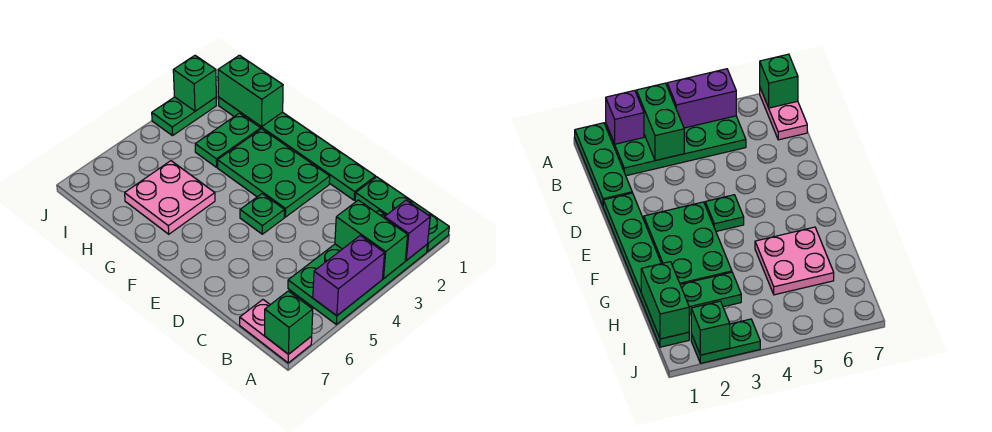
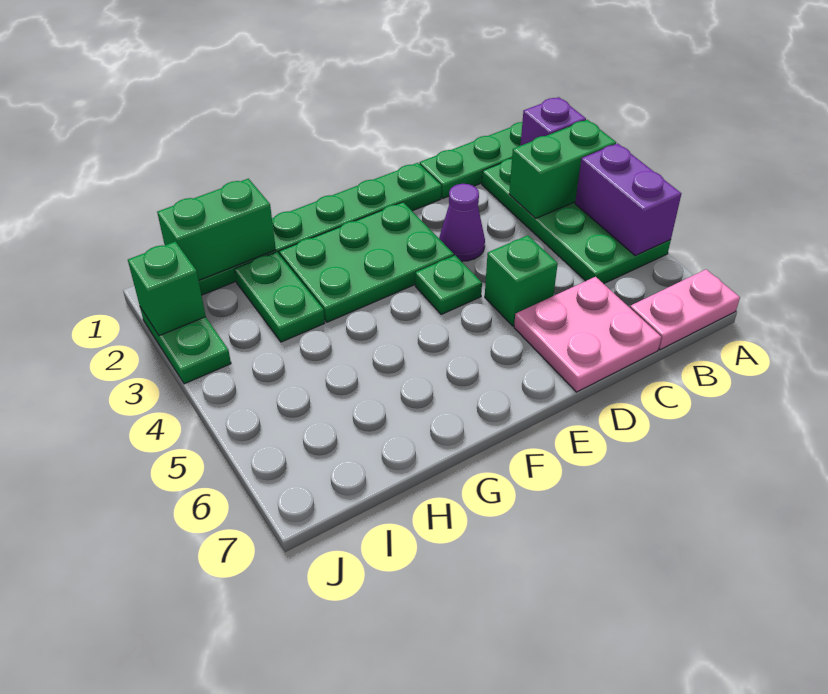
green brick A7 level 2 -> green brick D5 level 1
none -> purple cone D3 level 1
pink plate G5:H6 level 1 -> pink plate C6:D7 level 1

